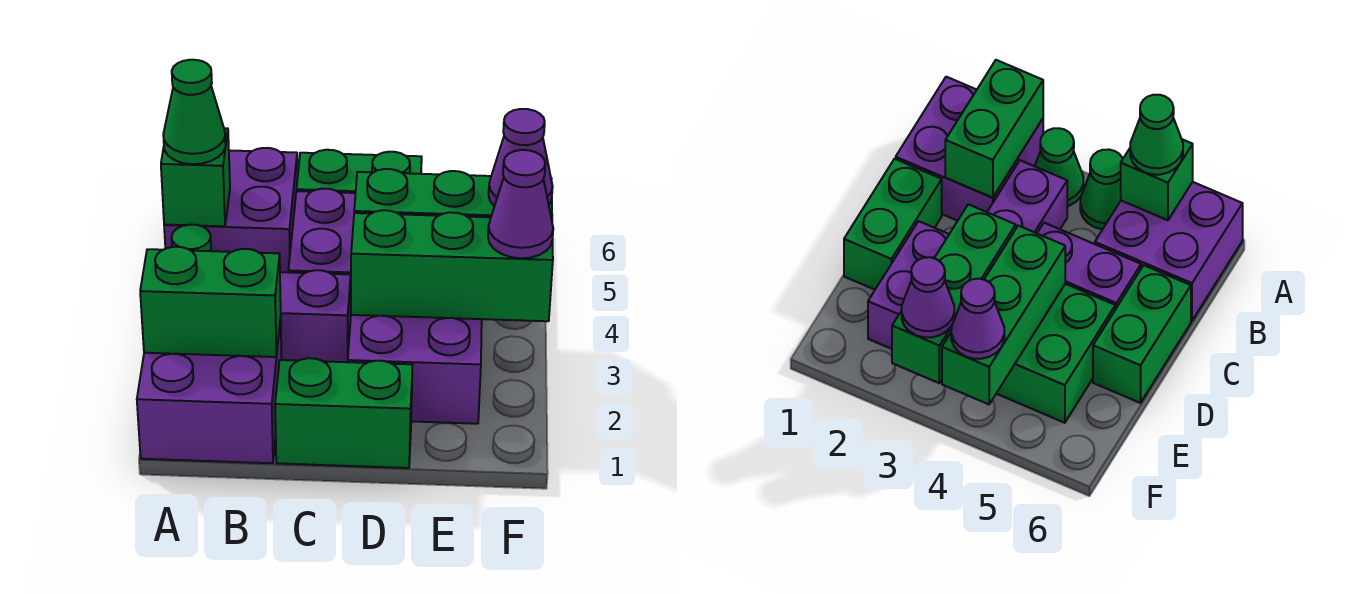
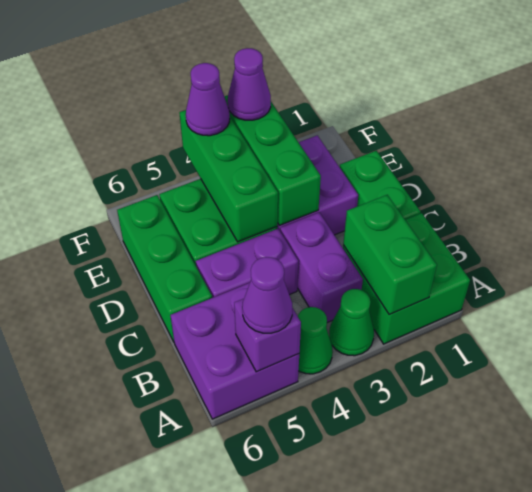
purple brick A1:B2 level 1 -> green brick A1:B2 level 1
green brick A5 level 2 -> purple brick A5 level 2
green cone A5 level 3 -> purple cone A5 level 3
green brick C6:D6 level 1 -> green brick C6:E6 level 1

